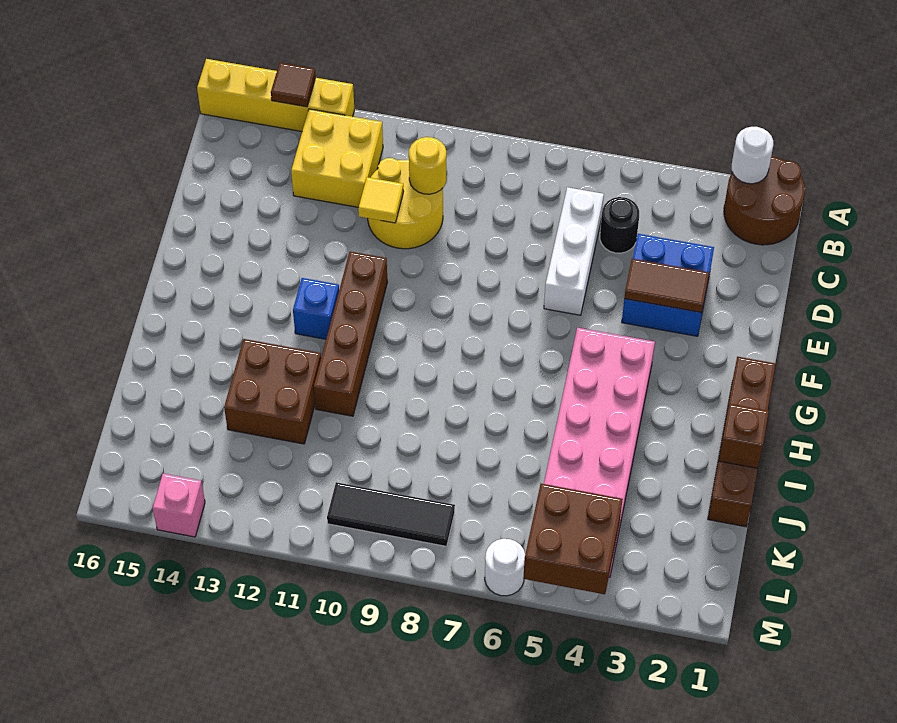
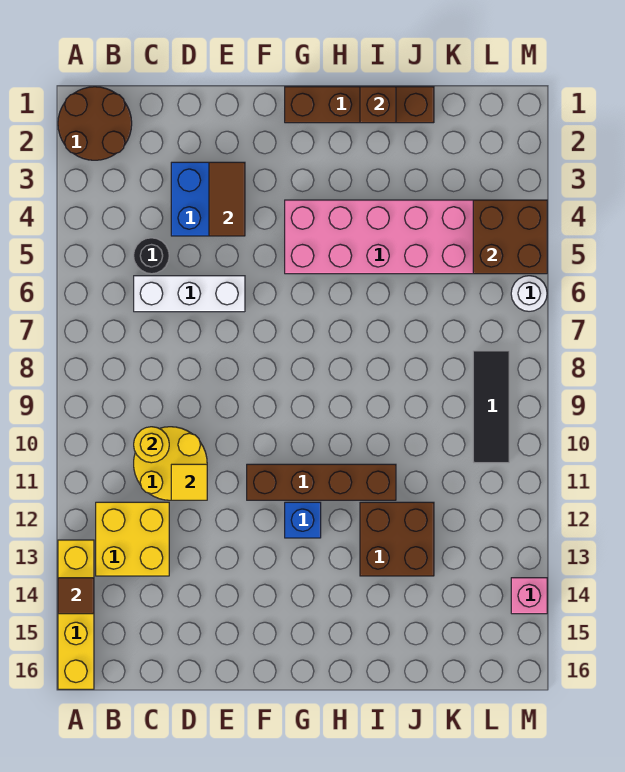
white round brick A2 level 2 -> none

